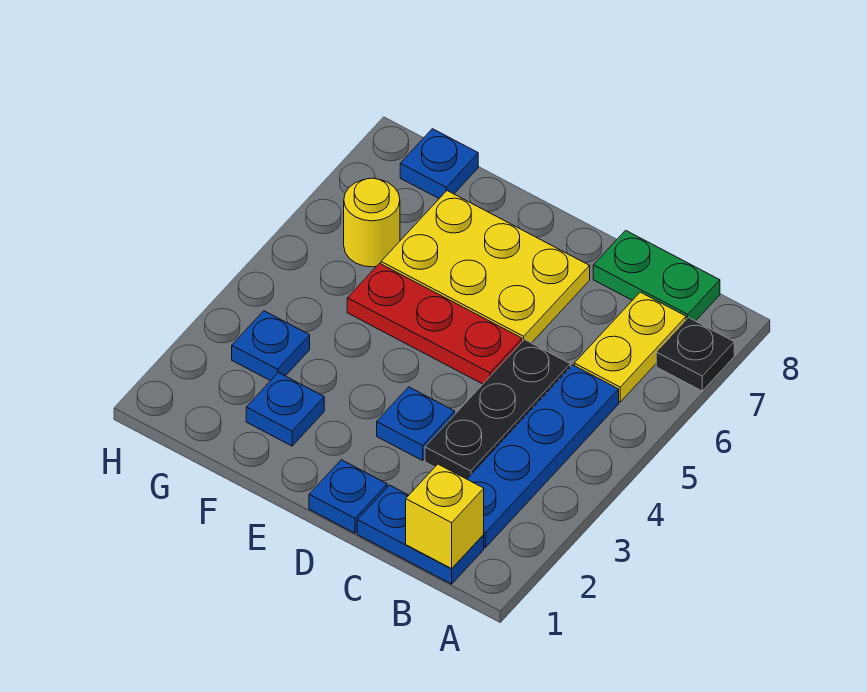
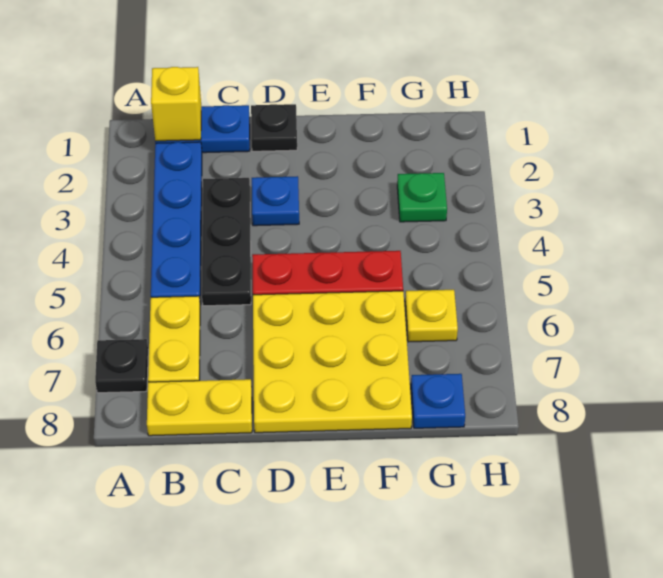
green plate B8:C8 level 1 -> yellow plate B8:C8 level 1
blue plate D1 level 1 -> black plate D1 level 1
yellow plate D6:F7 level 1 -> yellow plate D6:F8 level 1
blue plate F2 level 1 -> none
blue plate G3 level 1 -> green plate G3 level 1
yellow round brick G6 level 1 -> yellow plate G6 level 1

